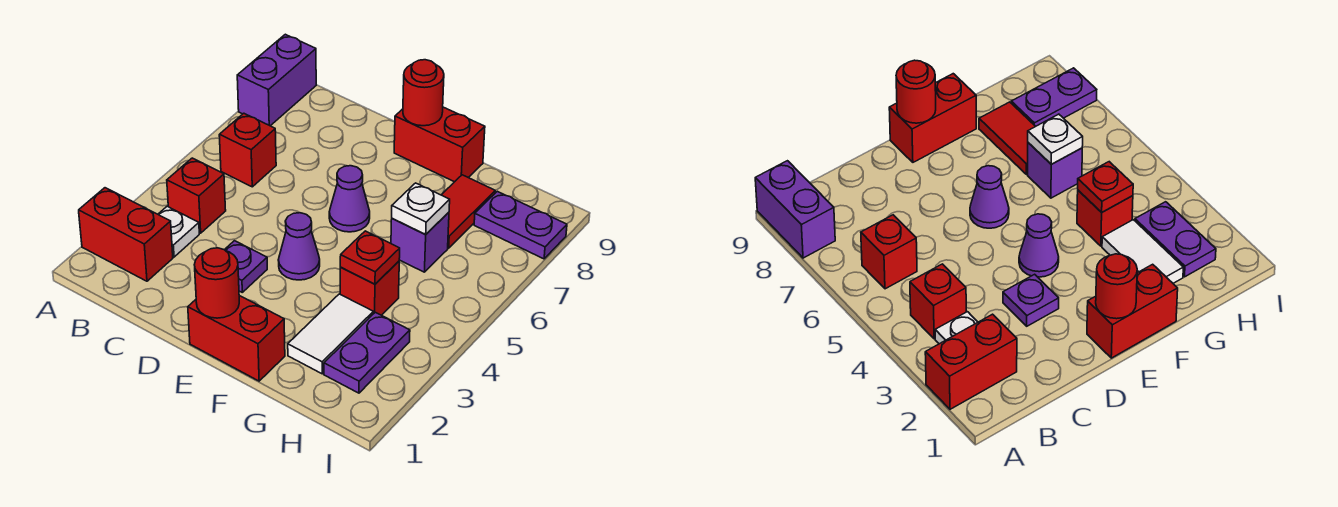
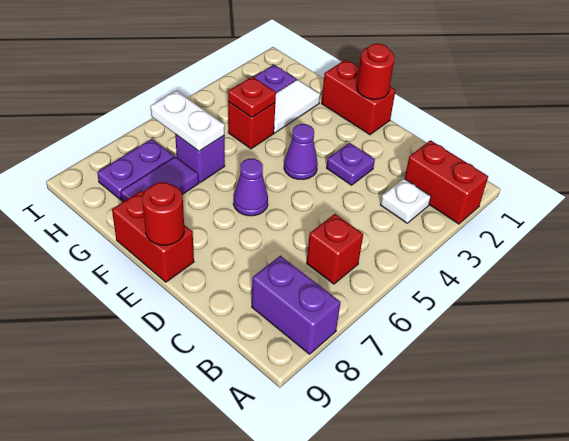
purple brick A8:A9 level 1 -> purple brick A8:B8 level 1
red brick B4 level 1 -> none
white plate G6 level 2 -> white plate G6:H6 level 2
red tile G7:G8 level 1 -> purple tile G7:G8 level 1
purple plate H8:I8 level 1 -> purple plate H7:H8 level 1

